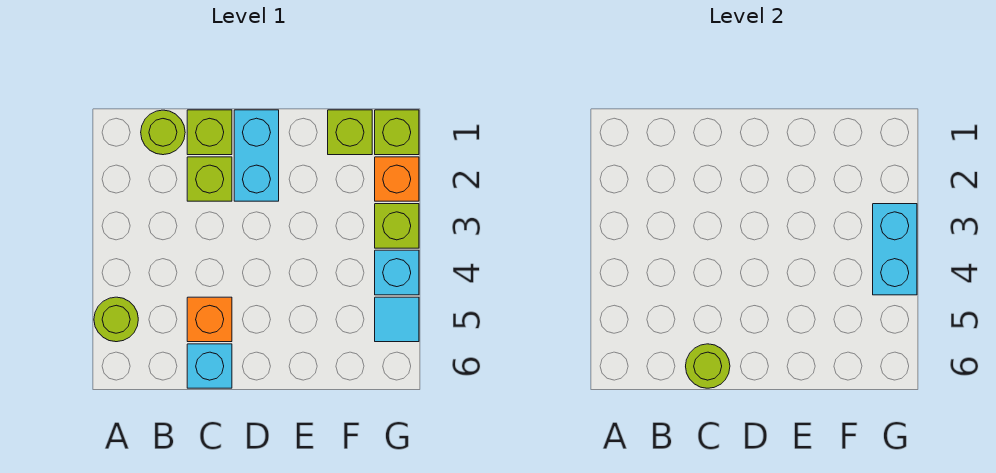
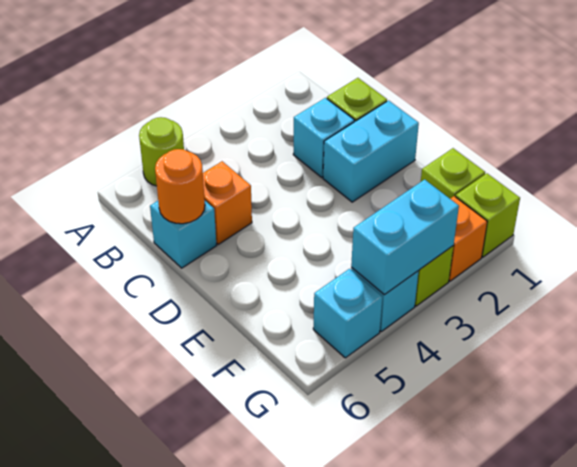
lime round brick B1 level 1 -> none
lime brick C2 level 1 -> cyan brick C2 level 1
lime round brick C6 level 2 -> orange round brick C6 level 2
cyan tile G5 level 1 -> cyan brick G5 level 1

